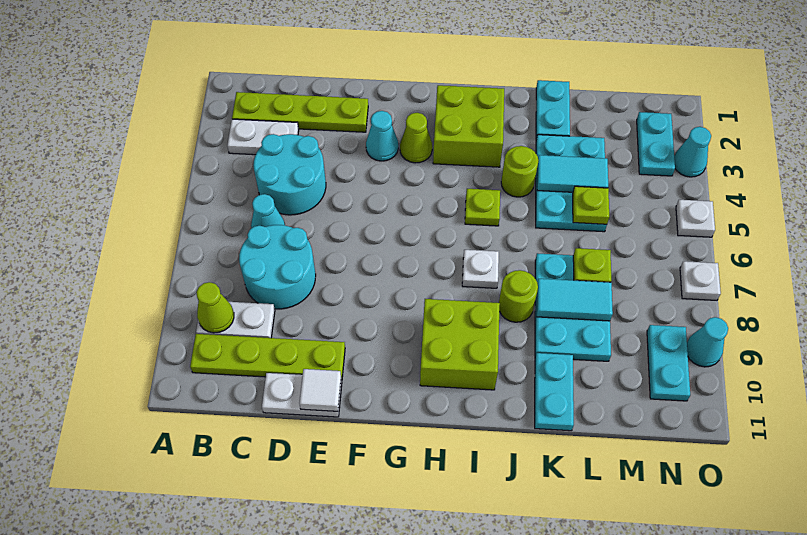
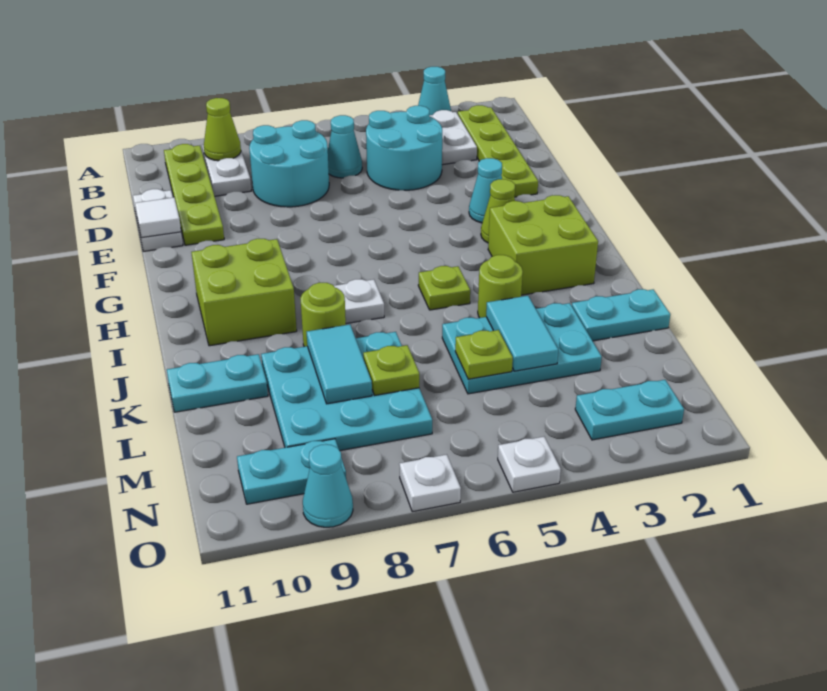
cyan plate K7:L9 level 1 -> cyan plate K7:M9 level 1
cyan cone O3 level 1 -> cyan cone A3 level 1

